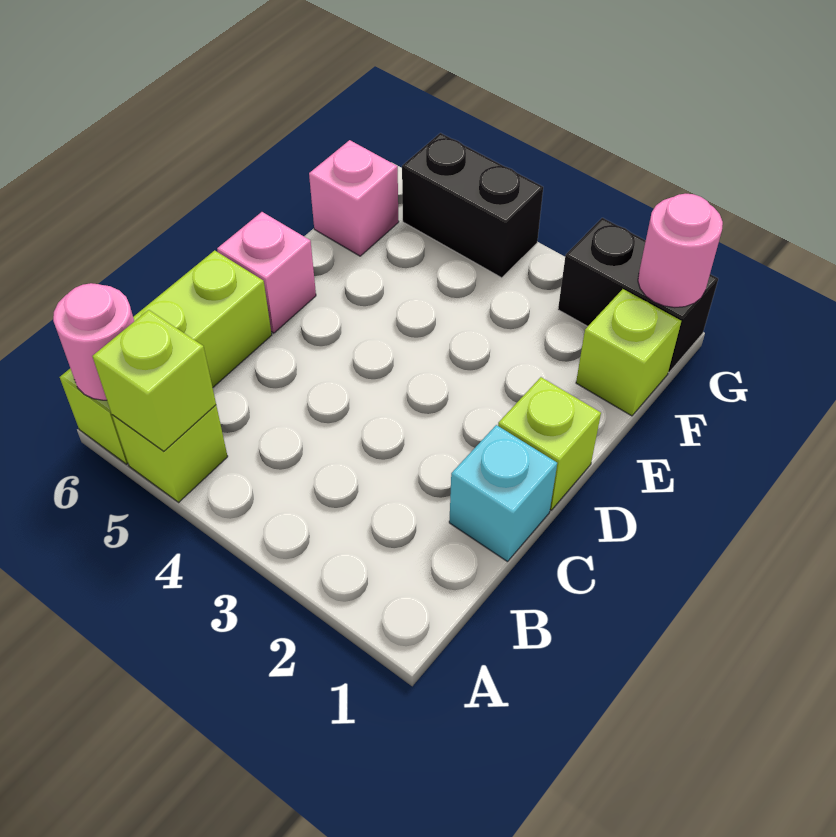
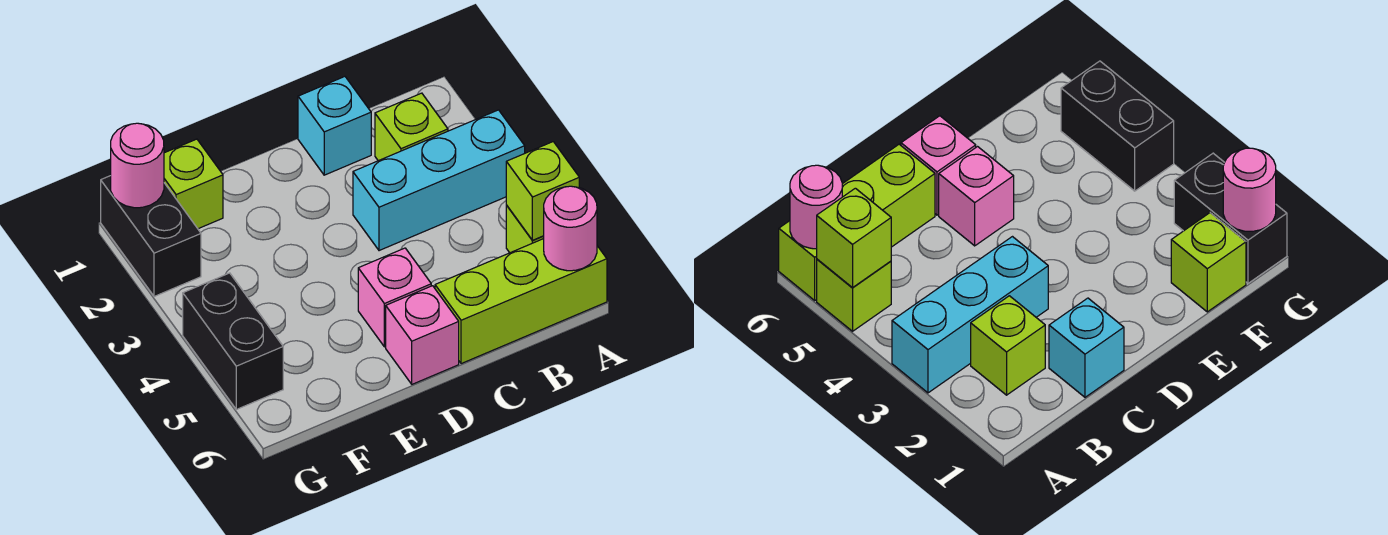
none -> cyan brick A3:C3 level 1
lime brick D1 level 1 -> lime brick B2 level 1
pink brick F6 level 1 -> pink brick D5 level 1

